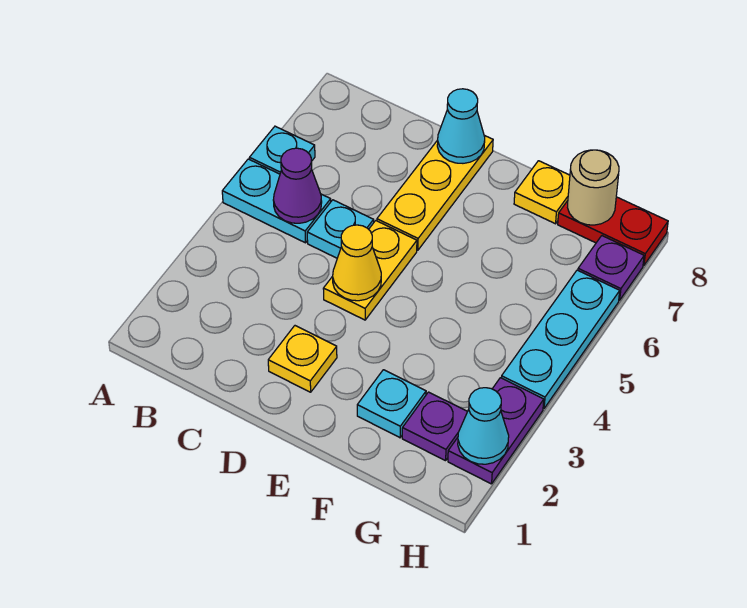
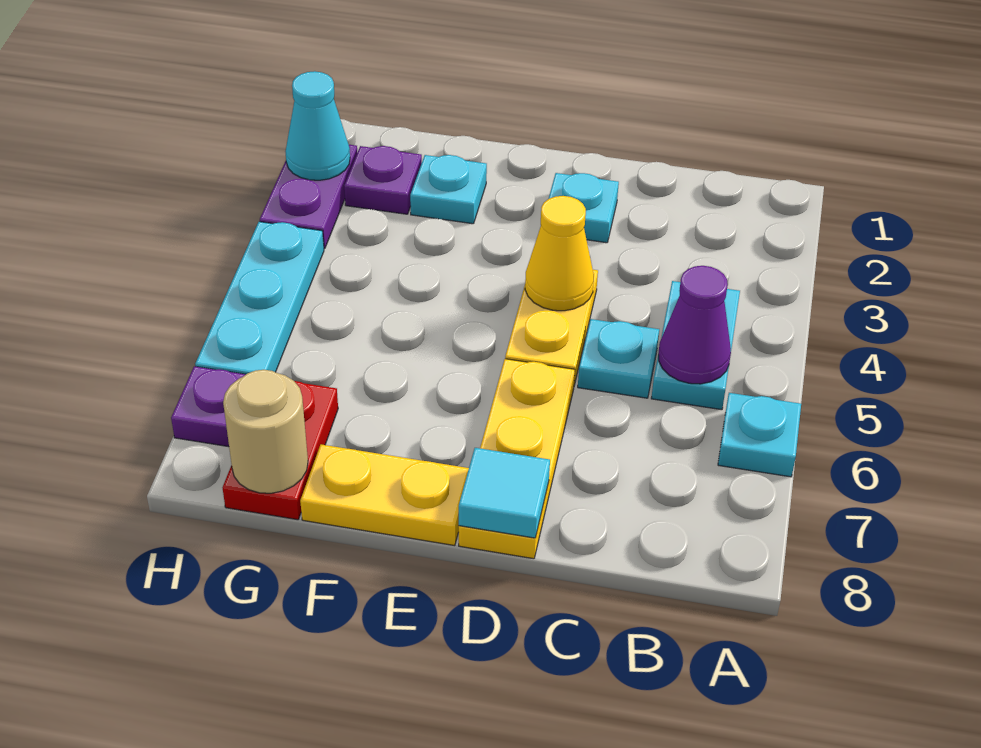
cyan plate A5:B5 level 1 -> cyan plate B4:B5 level 1
yellow plate D2 level 1 -> cyan plate D2 level 1
cyan cone D8 level 2 -> cyan tile D8 level 2
yellow plate F8 level 1 -> yellow plate E8:F8 level 1
red plate G8:H8 level 1 -> red plate G7:G8 level 1

